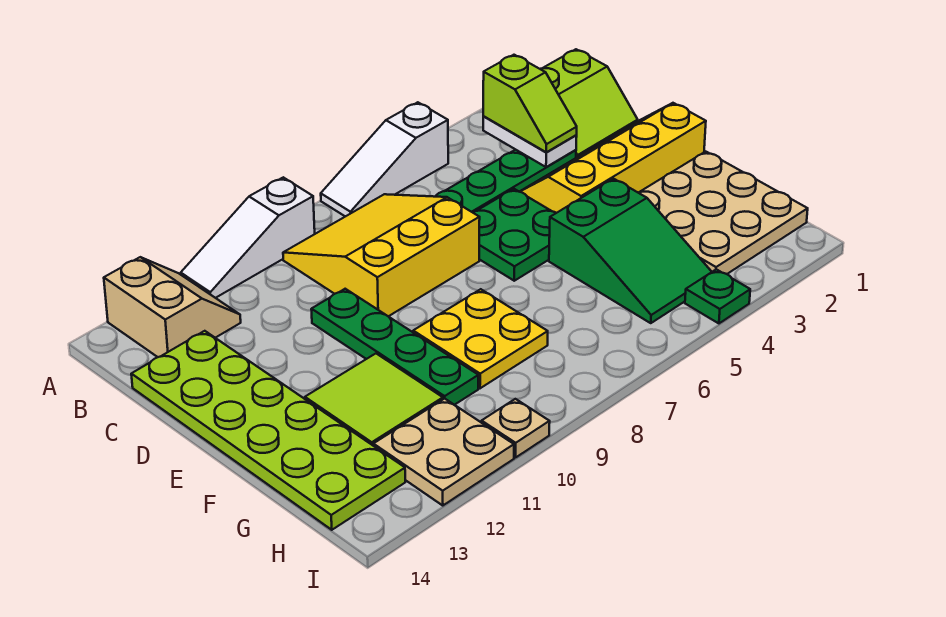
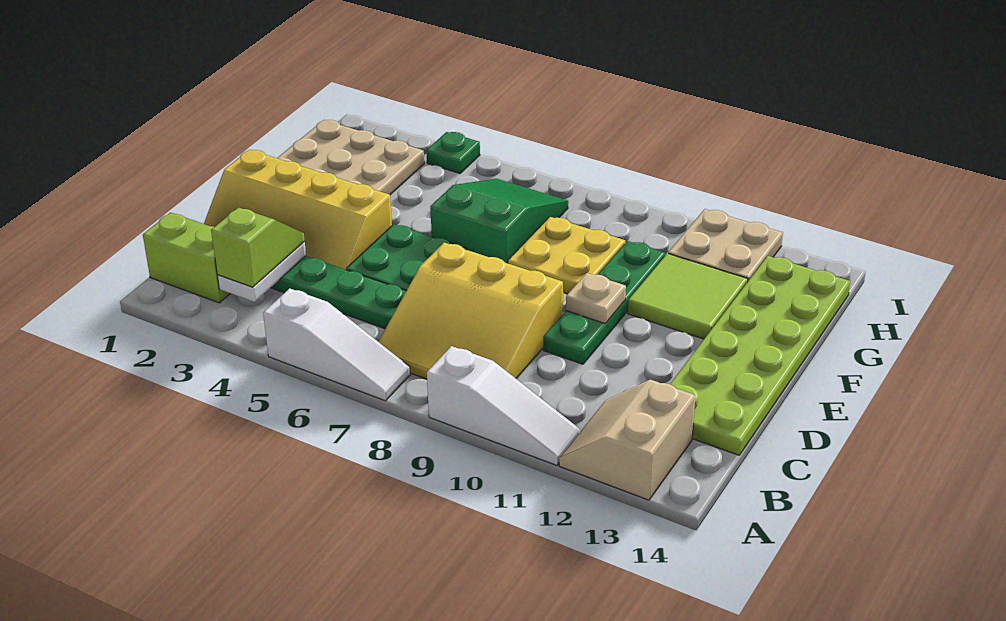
green slope F4:H5 level 1 top F -> green slope F6:H7 level 1 top F
tan plate I10 level 1 -> tan plate E10 level 2

